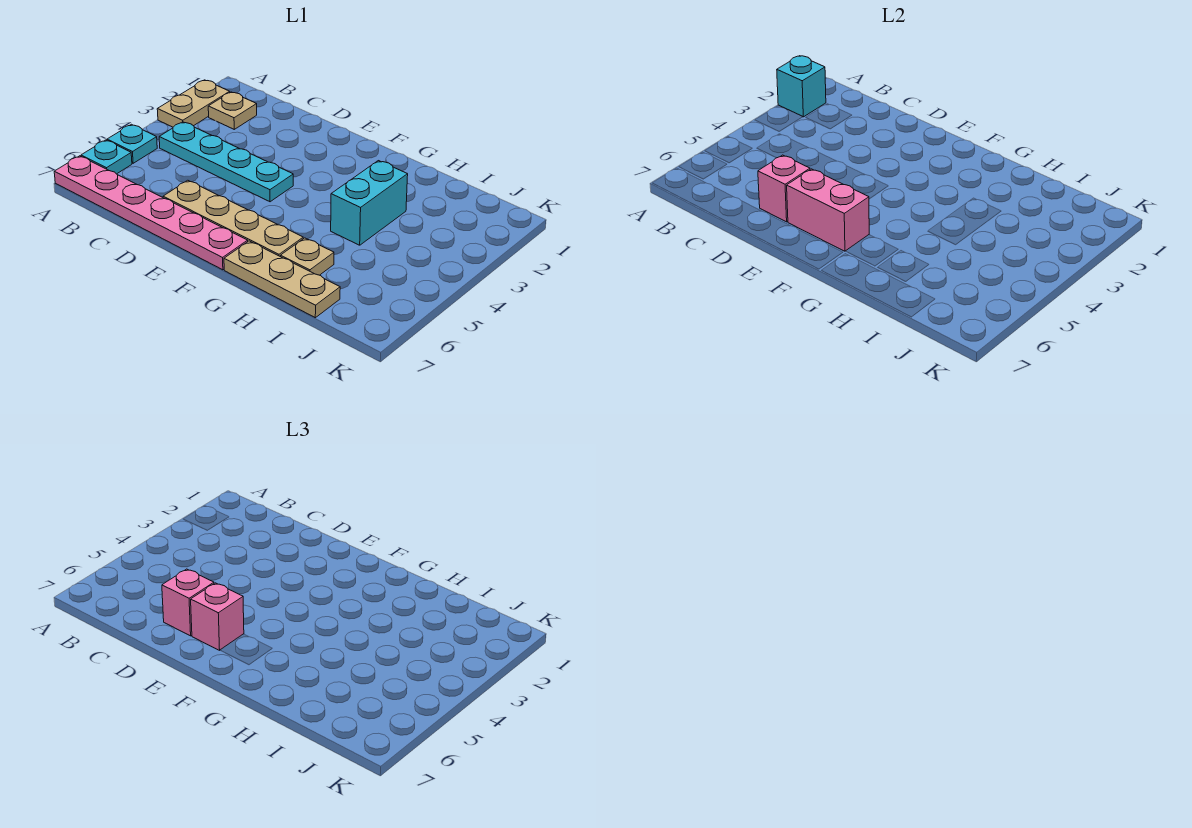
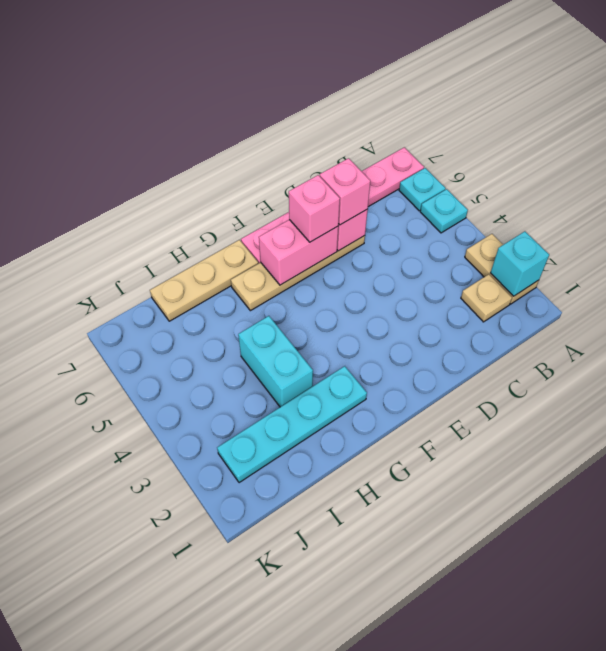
cyan plate B4:E4 level 1 -> cyan plate G2:J2 level 1
tan plate H6 level 1 -> none

